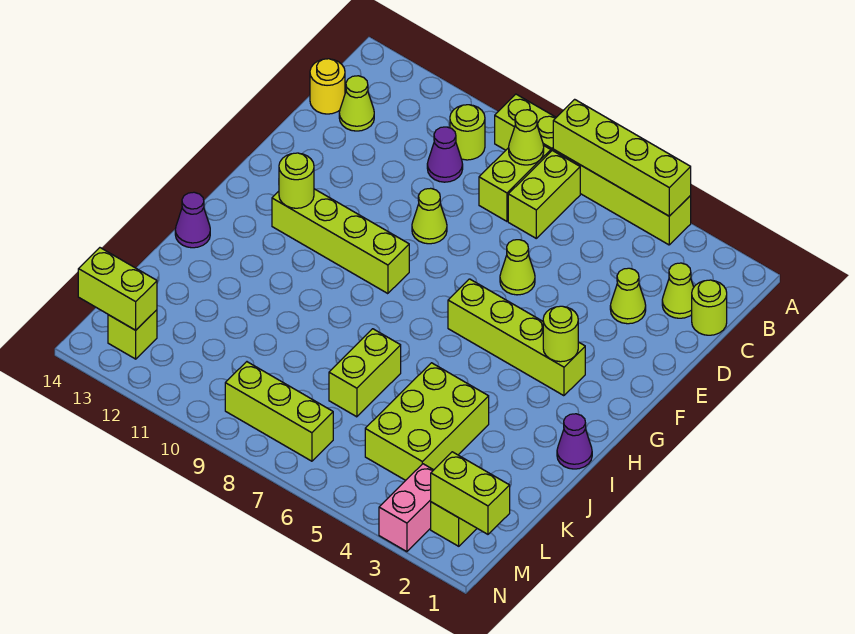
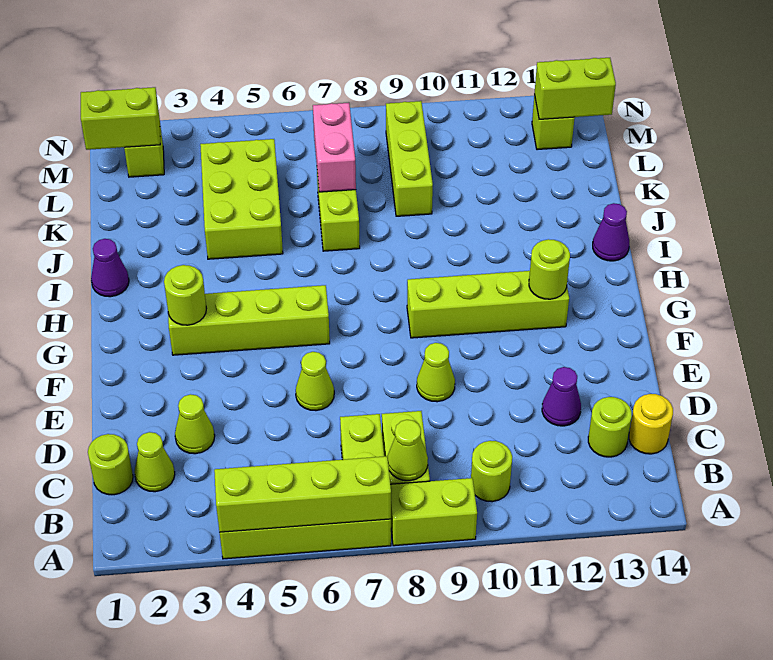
purple cone C10 level 1 -> purple cone D12 level 1
lime cone C13 level 1 -> lime round brick C13 level 1
pink brick M3:N3 level 1 -> pink brick K7:L7 level 2
lime brick M7:M9 level 1 -> lime brick K9:M9 level 1

